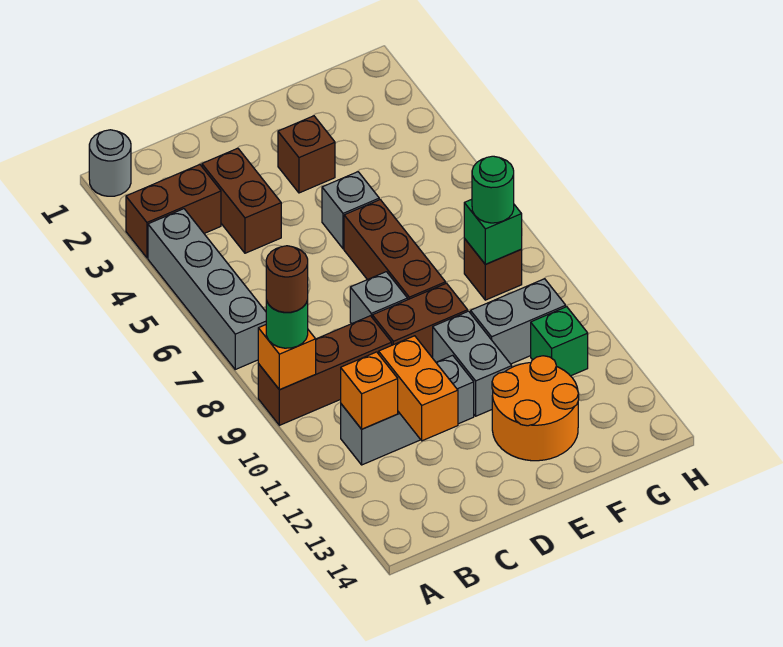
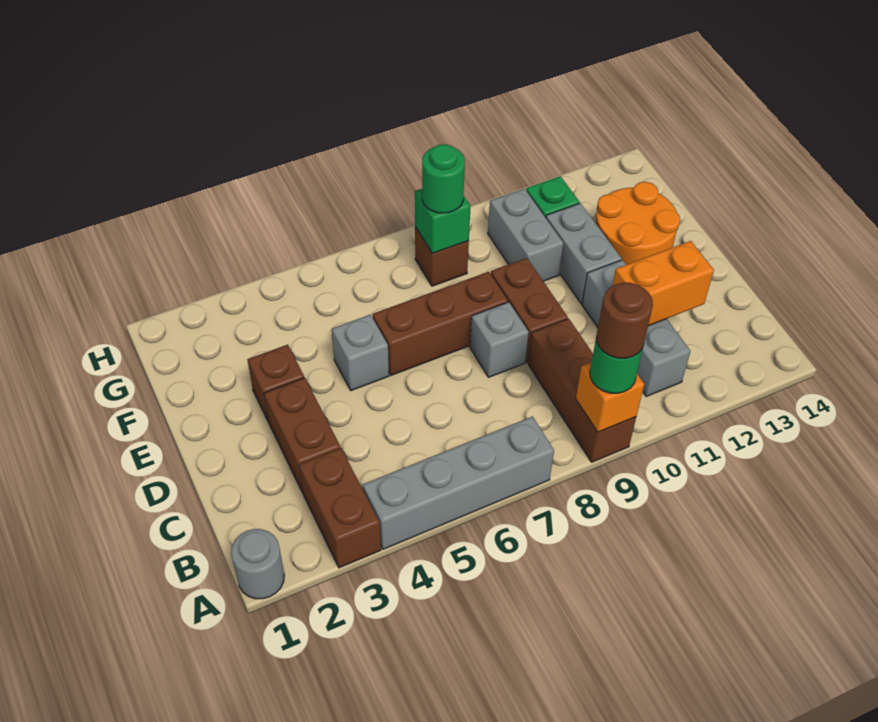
orange brick B11 level 2 -> none
brown brick C3:C4 level 1 -> brown brick C3:D3 level 1
grey brick E10:E11 level 1 -> grey brick E11:F11 level 1

